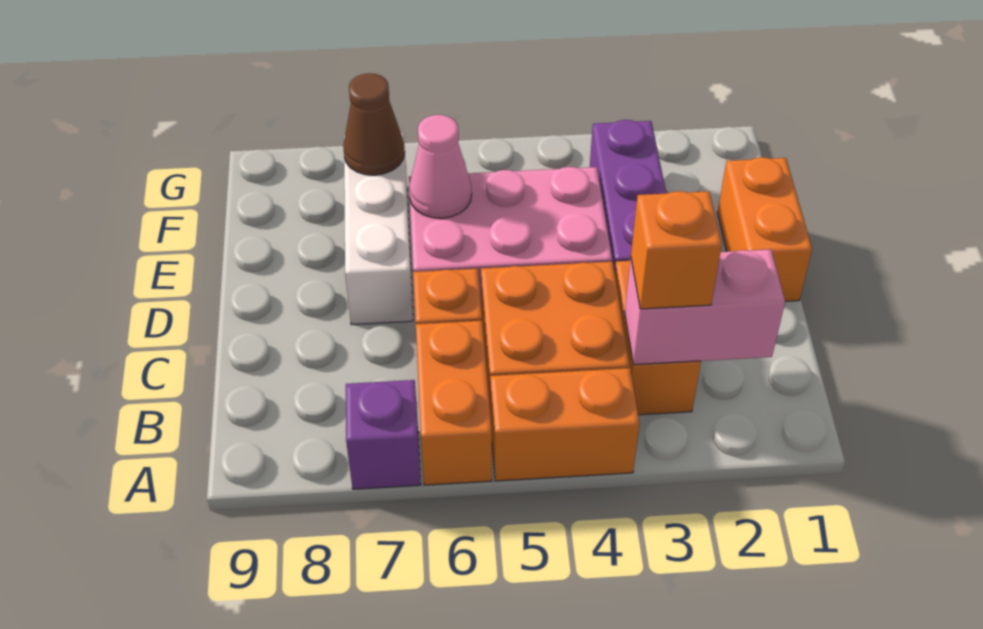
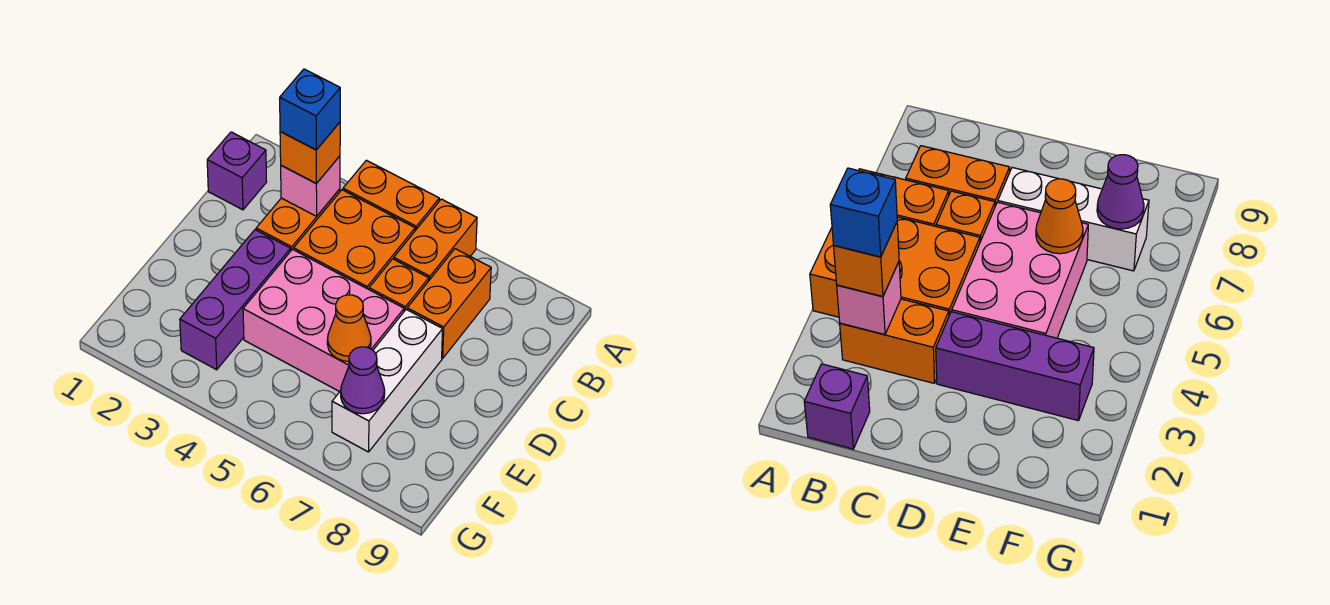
purple brick A7 level 1 -> purple brick B1 level 1
pink brick B2:B3 level 2 -> pink brick B3 level 2
none -> blue brick B3 level 4
orange brick D1:E1 level 1 -> orange brick B7:C7 level 1
pink cone E6 level 2 -> orange cone E6 level 2
brown cone F7 level 2 -> purple cone F7 level 2

